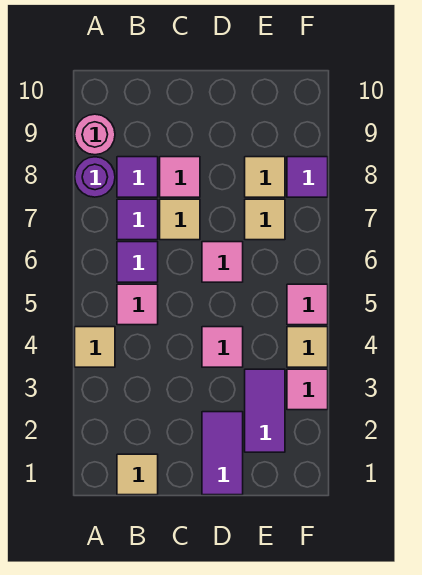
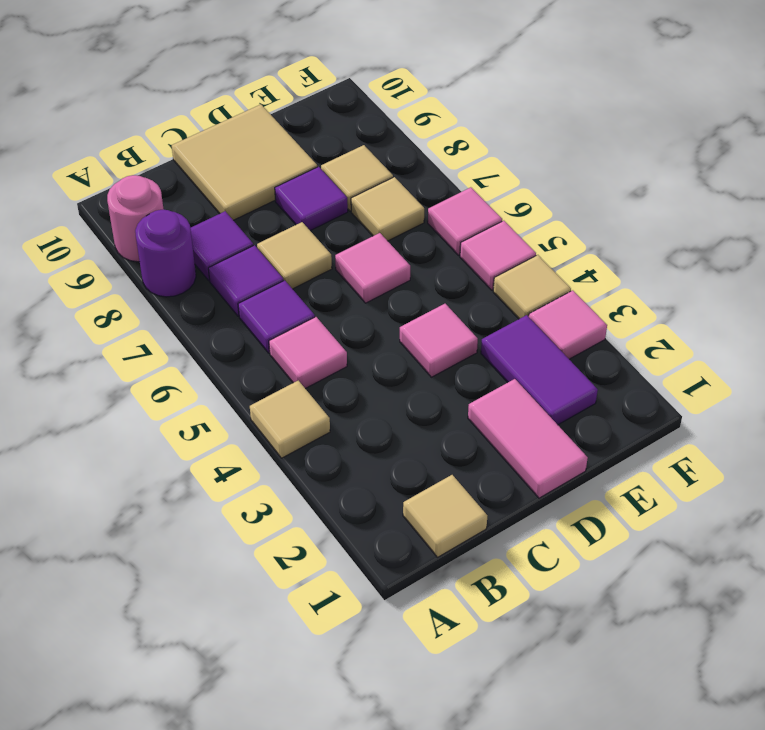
pink tile C8 level 1 -> pink tile F6 level 1
none -> tan tile C9:D10 level 1
purple tile D1:D2 level 1 -> pink tile D1:D2 level 1
purple tile F8 level 1 -> purple tile D8 level 1

